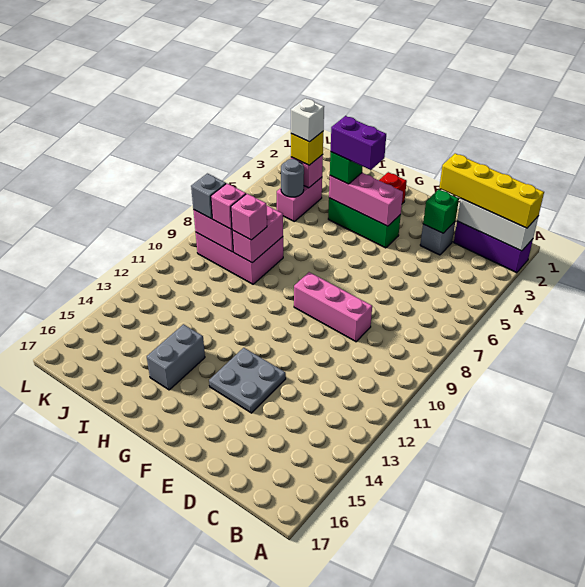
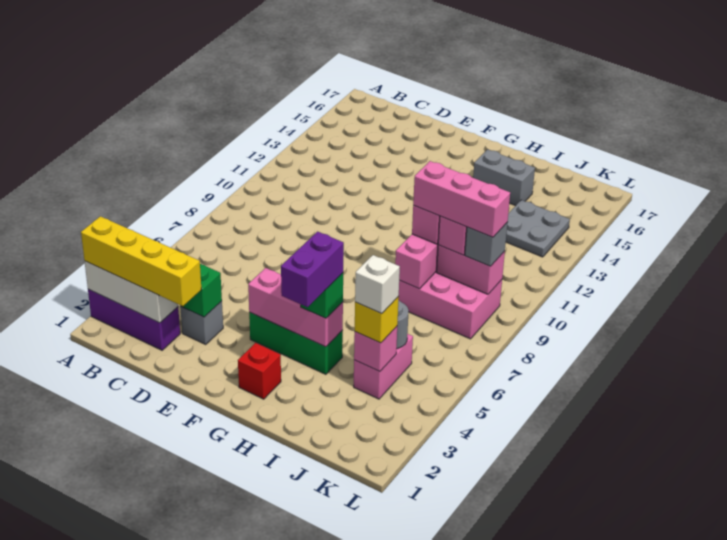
pink brick D9:F9 level 1 -> pink brick I9:K9 level 4
grey plate E13:F14 level 1 -> grey plate J13:K14 level 1
purple brick G4:H4 level 4 -> purple brick H3:H4 level 4
grey brick H14:H15 level 1 -> grey brick H15:I15 level 1

